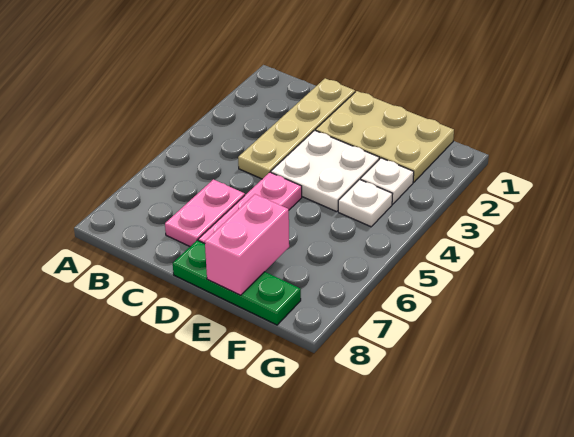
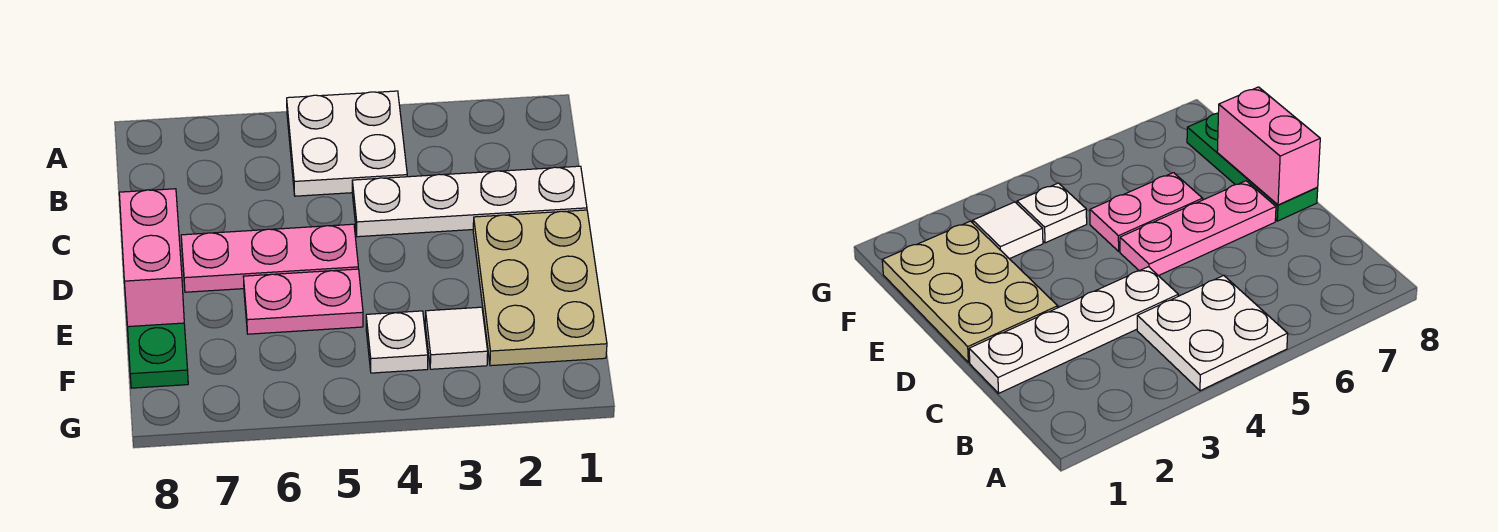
tan plate C1:C4 level 1 -> white plate C1:C4 level 1
pink plate C6:C7 level 1 -> pink plate E5:E6 level 1
white plate D3:E4 level 1 -> white plate A4:B5 level 1
pink brick E7:E8 level 2 -> pink brick D8:E8 level 2
white plate F3 level 1 -> white tile F3 level 1

